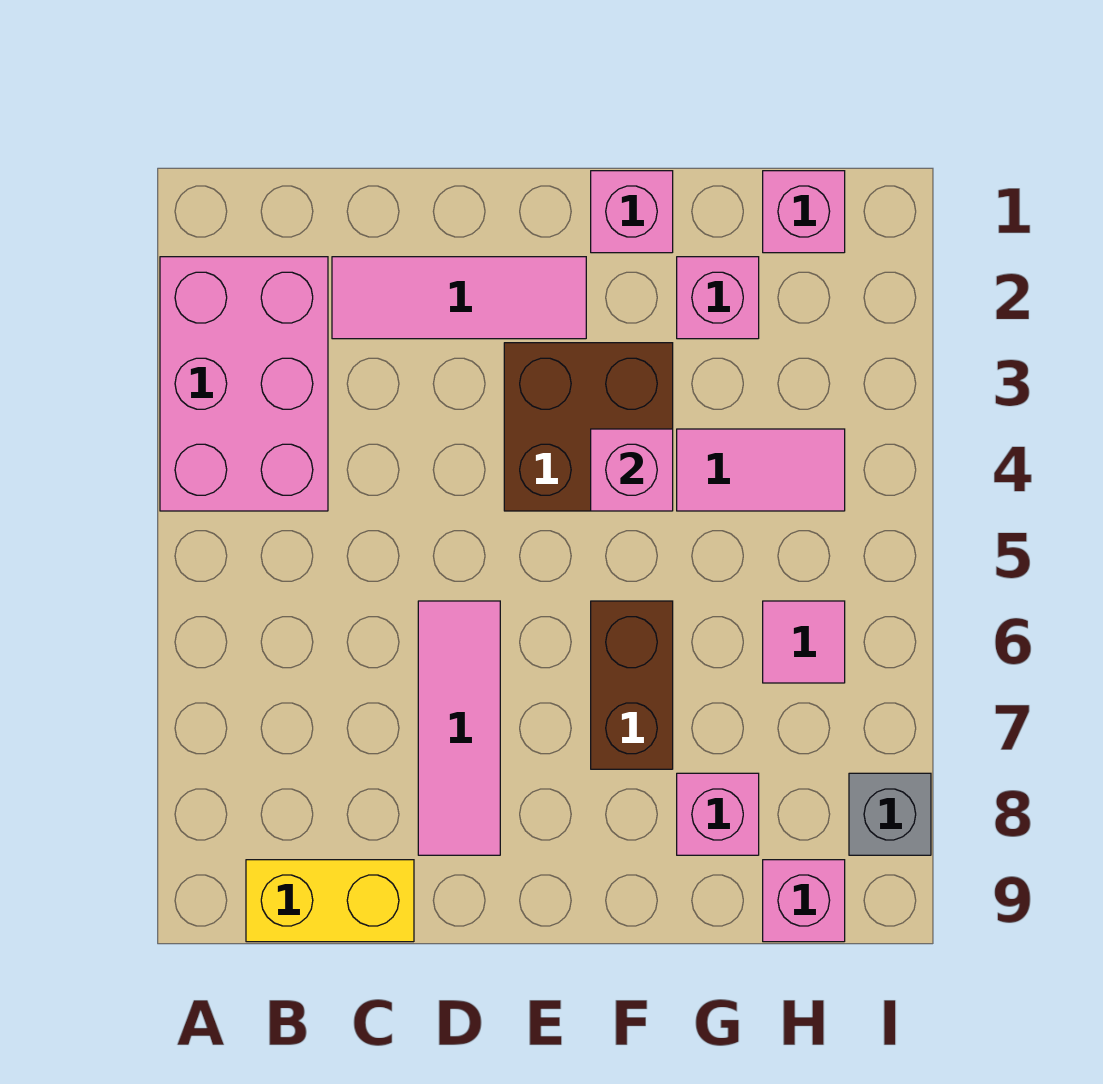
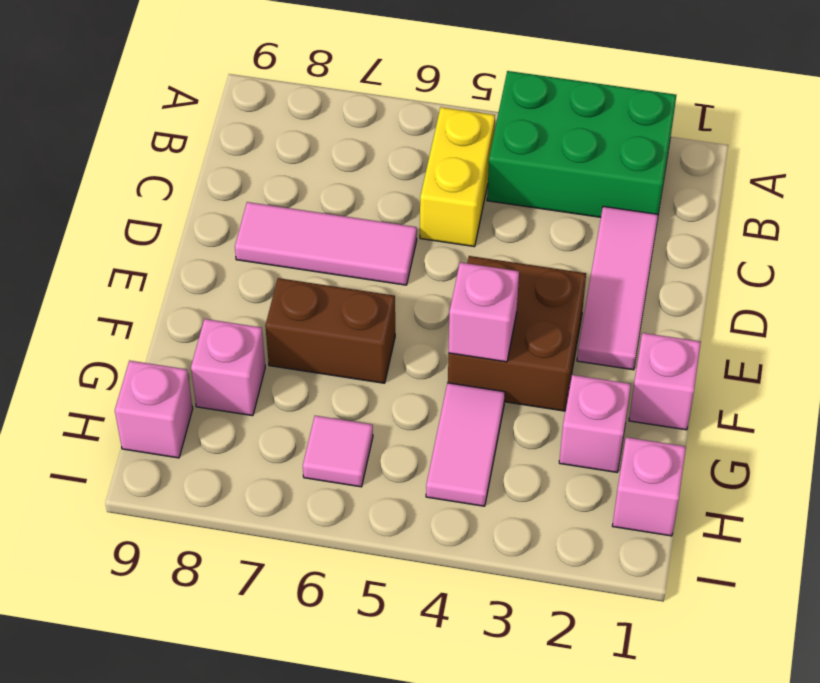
pink brick A2:B4 level 1 -> green brick A2:B4 level 1
yellow brick B9:C9 level 1 -> yellow brick B5:C5 level 1
grey brick I8 level 1 -> none

